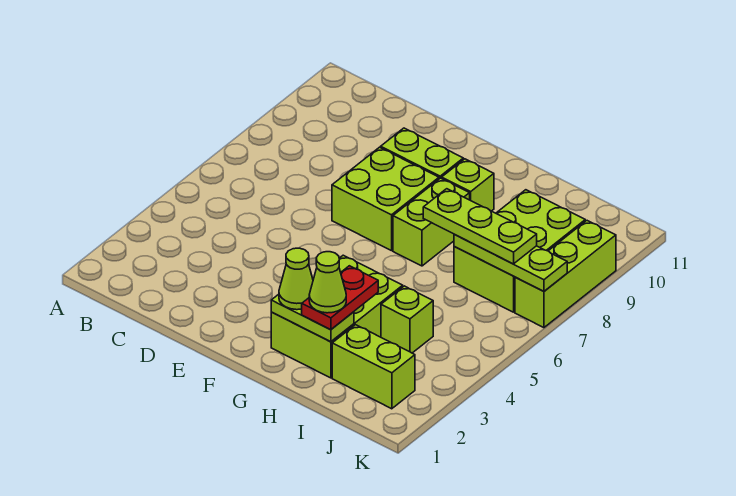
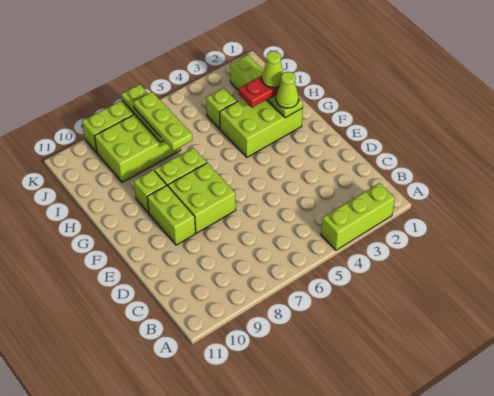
none -> lime brick A2:A4 level 1

